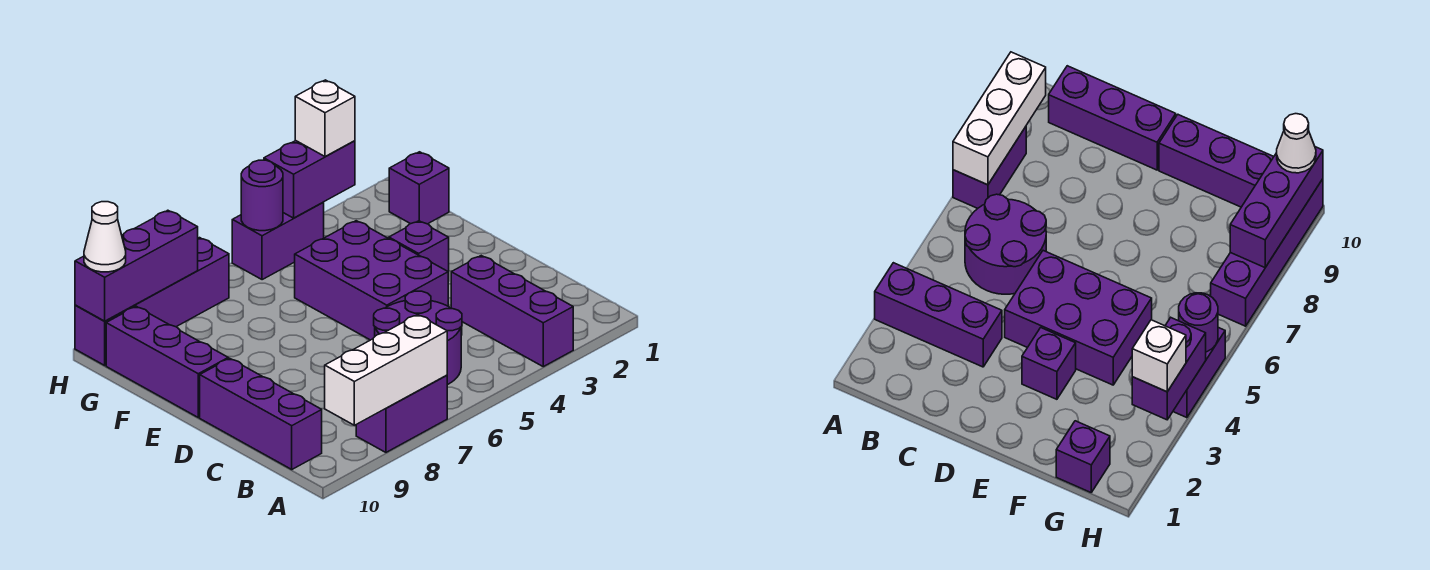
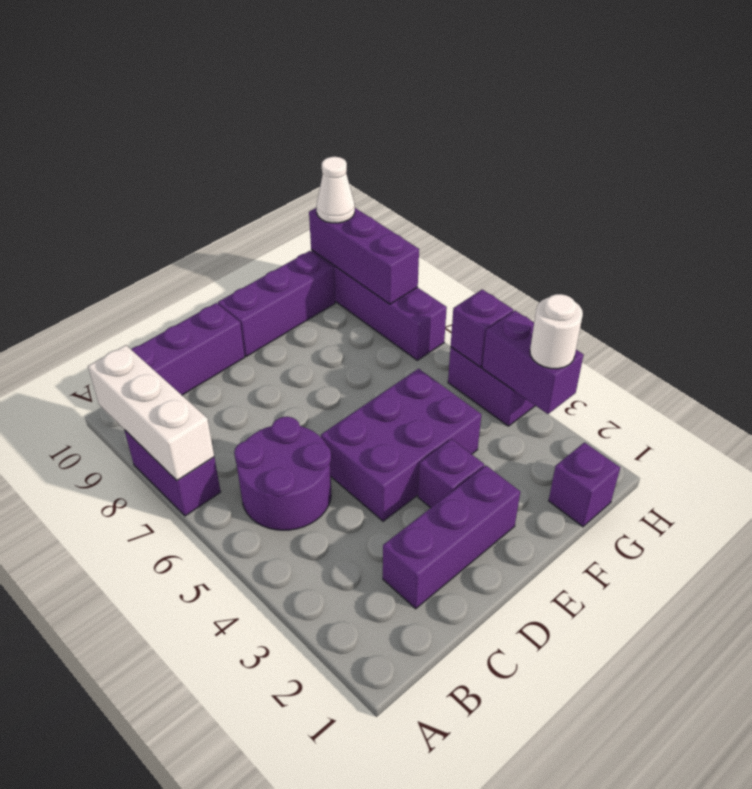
purple brick A3:C3 level 1 -> purple brick C2:E2 level 1
white brick H3 level 3 -> white round brick H3 level 3
purple round brick H5 level 2 -> purple brick H5 level 2

